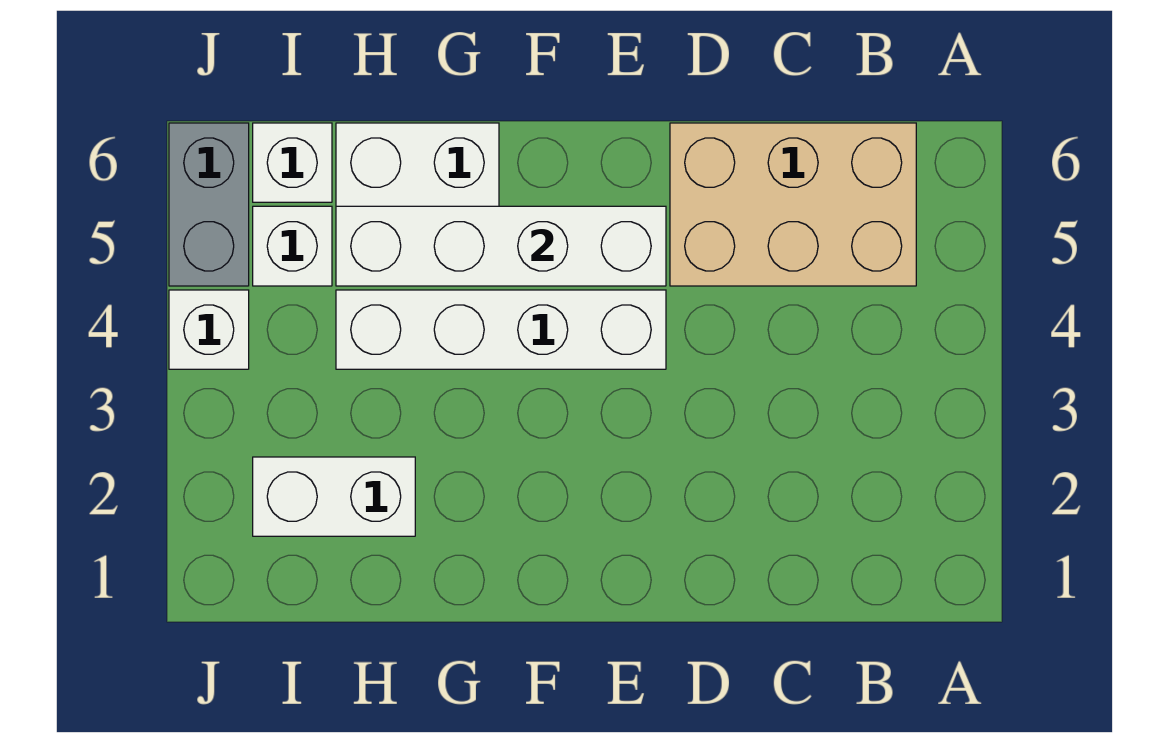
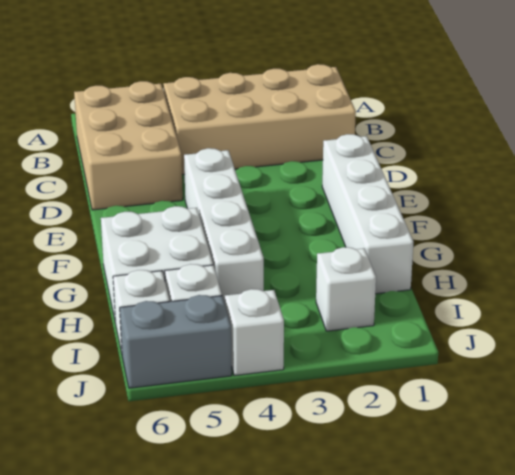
none -> tan brick B1:C4 level 1
white brick E5:H5 level 2 -> white brick E1:H1 level 1
white brick H2:I2 level 1 -> white brick I2 level 1

